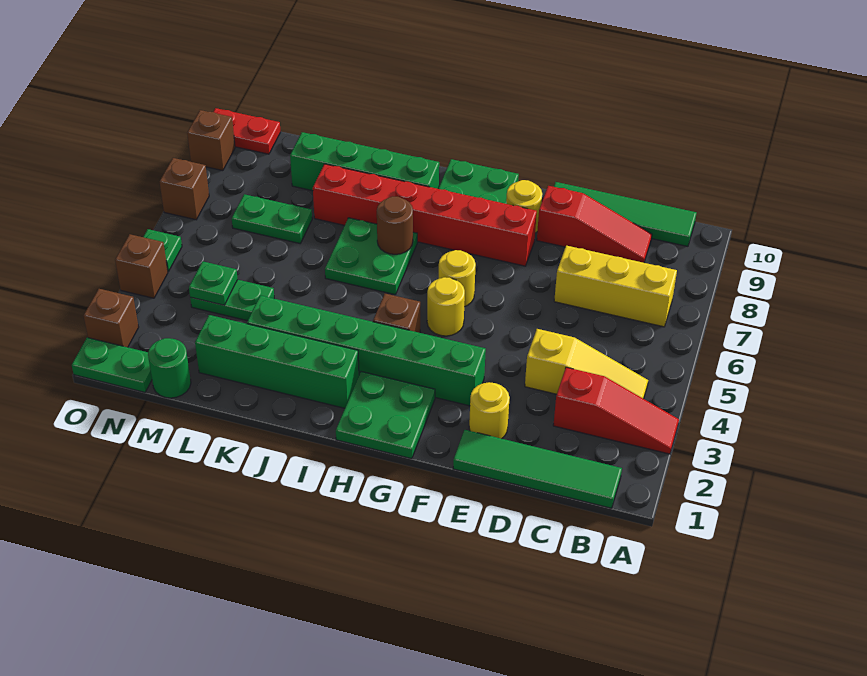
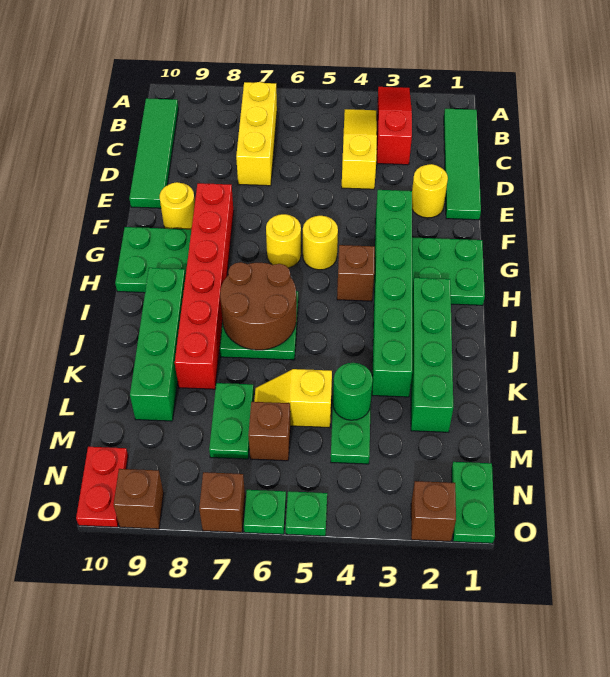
red slope C9:E9 level 1 top E -> none
brown round brick I7 level 2 -> brown round brick I6:J7 level 2
none -> yellow slope L5:L6 level 1 top 5
green round brick M1 level 1 -> green round brick L4 level 2
green plate M4 level 2 -> green plate O6 level 1
brown brick O4 level 1 -> brown brick M6 level 1

